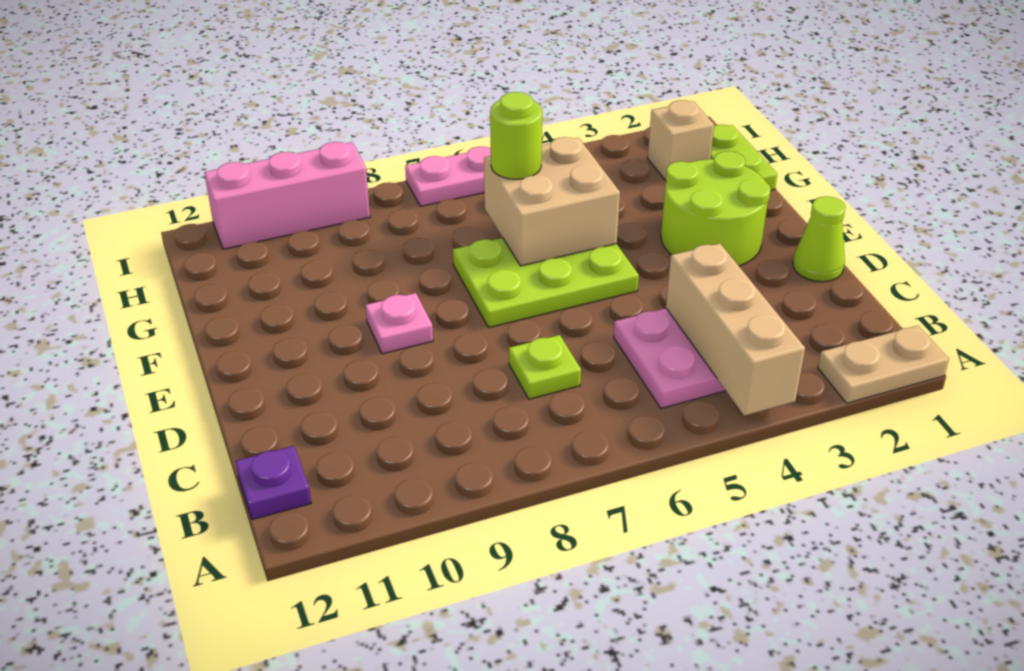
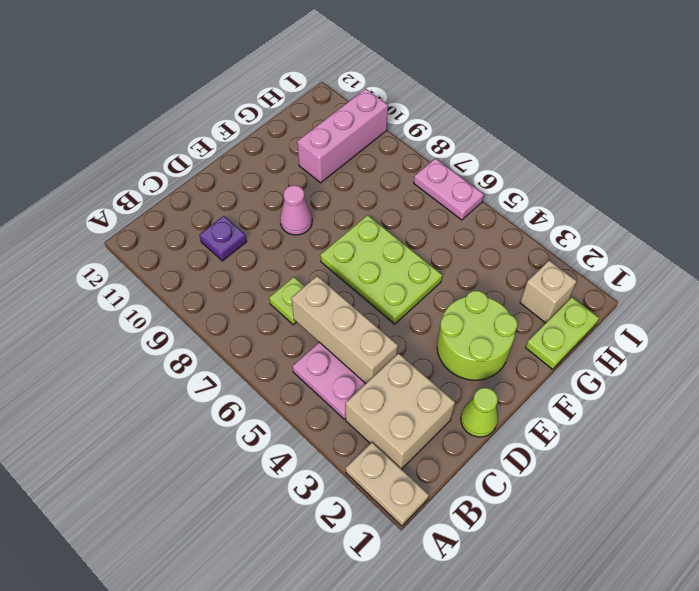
tan brick A4:C4 level 2 -> tan brick C4:C6 level 2
purple plate B12 level 1 -> purple plate C10 level 1
pink plate E9 level 1 -> pink cone E9 level 1
tan brick F5:G6 level 2 -> tan brick B2:C3 level 1
lime round brick G6 level 3 -> none
pink brick I9:I11 level 1 -> pink brick G10:I10 level 1

